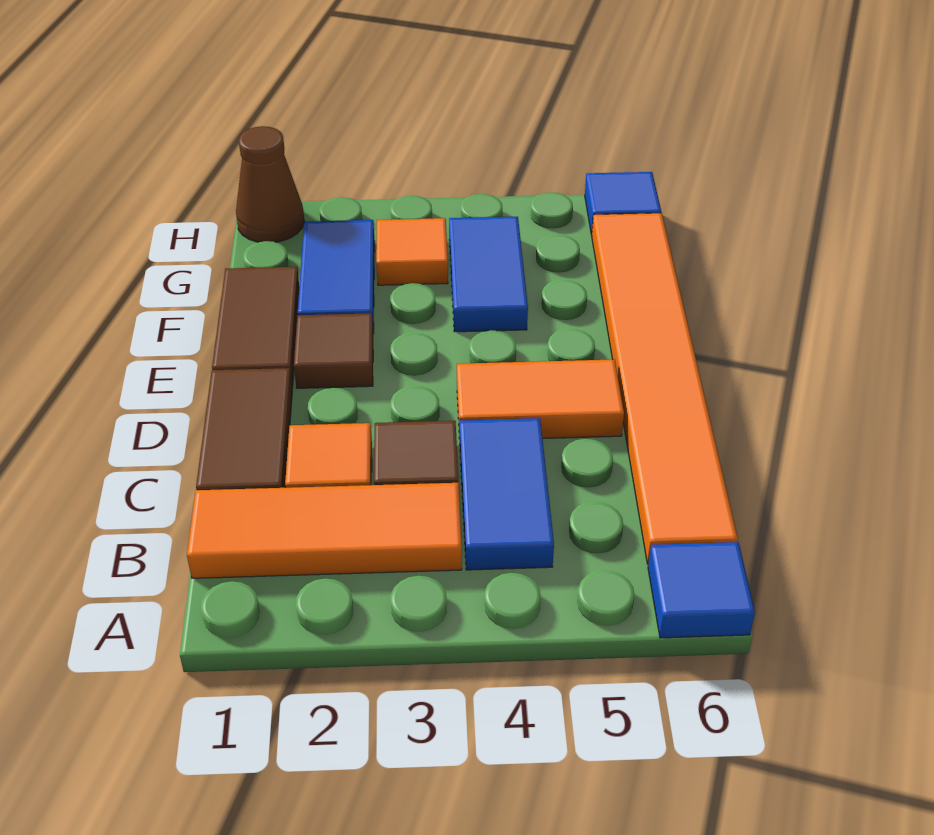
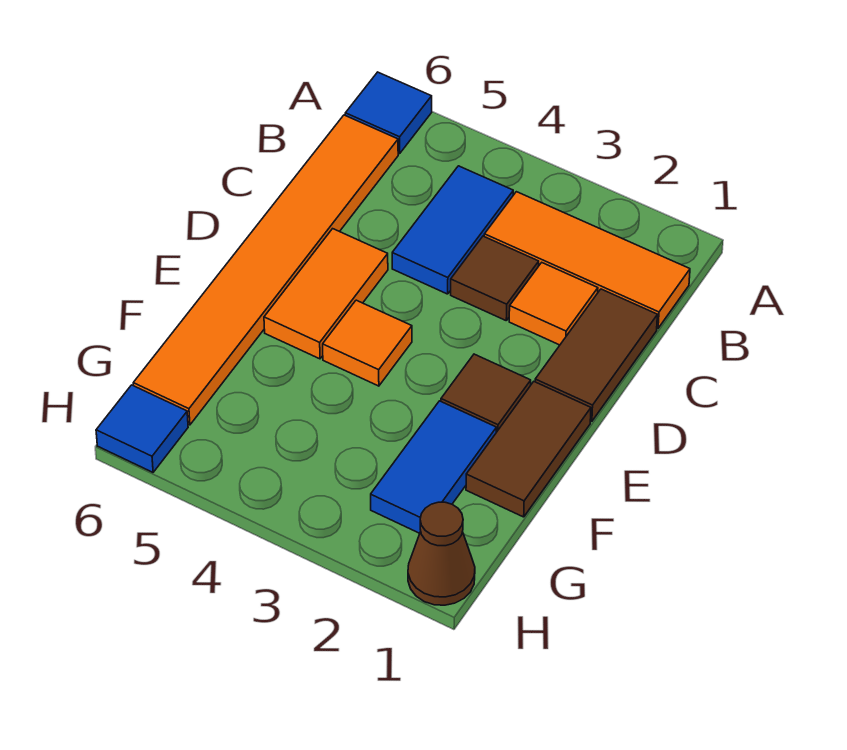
orange tile D4:D5 level 1 -> orange tile D5:E5 level 1
blue tile F4:G4 level 1 -> none
orange tile G3 level 1 -> orange tile E4 level 1

